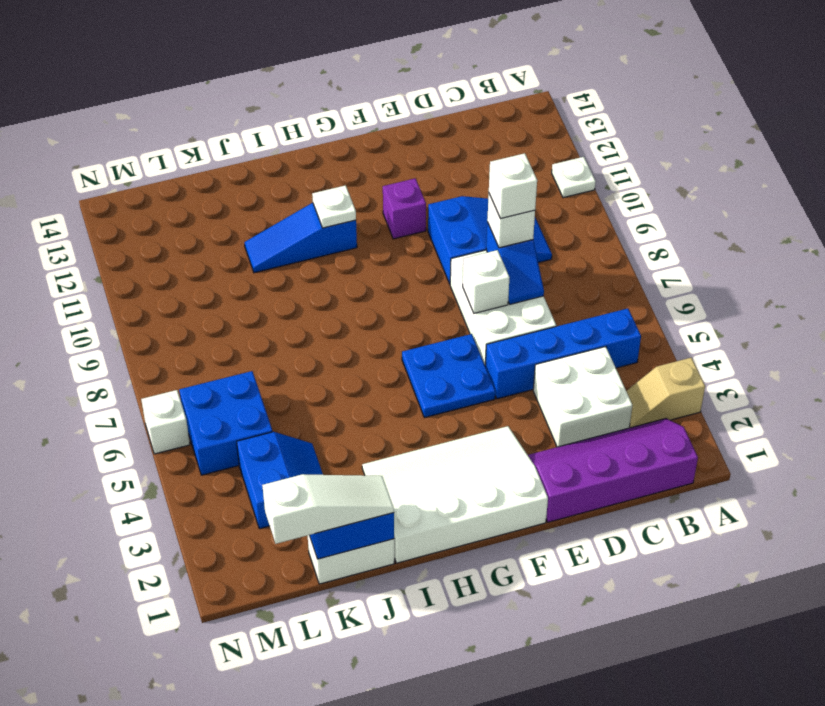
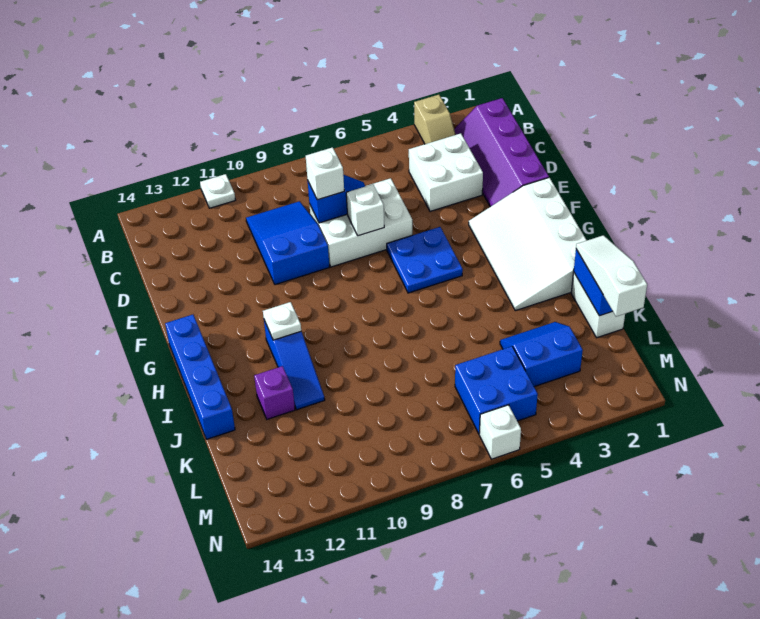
blue brick B5:E5 level 1 -> blue brick G14:J14 level 1
white brick D8 level 4 -> none
purple brick F11 level 1 -> purple brick J12 level 1

